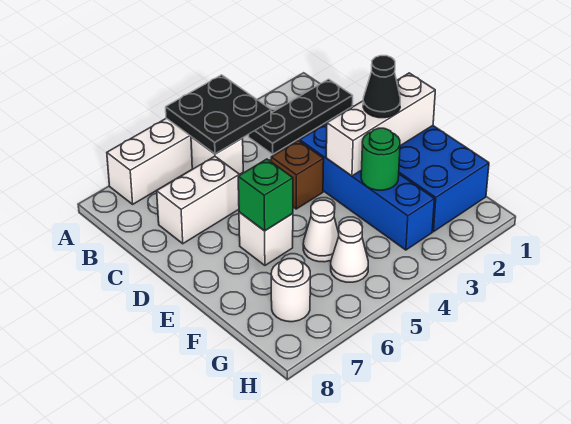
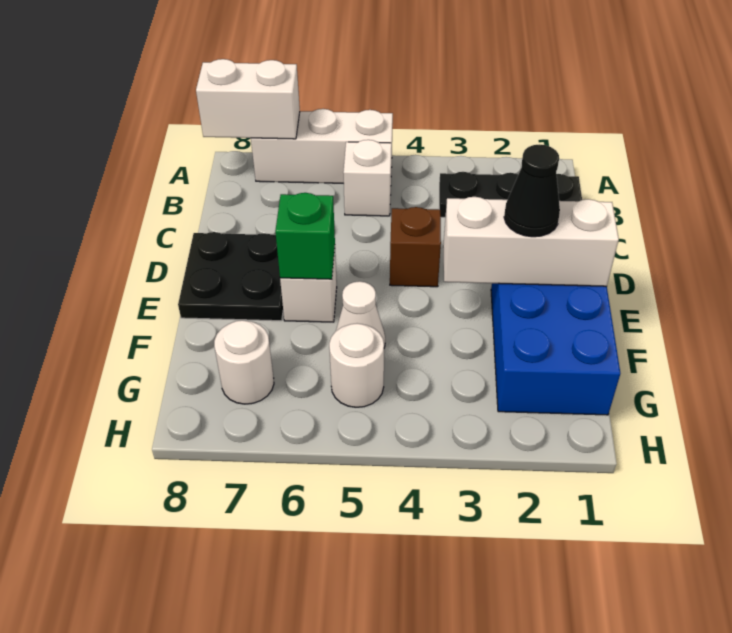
black plate A4:B5 level 2 -> black plate D7:E8 level 1
white brick C6:C7 level 1 -> white brick A7:A8 level 2
blue brick D3:G3 level 1 -> none
green round brick F3 level 2 -> none
white cone G5 level 1 -> white round brick G5 level 1

